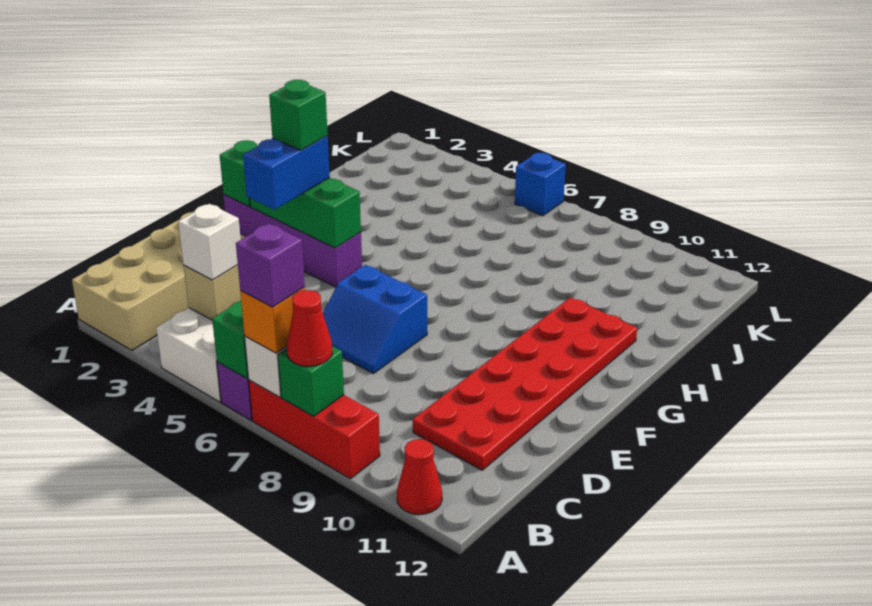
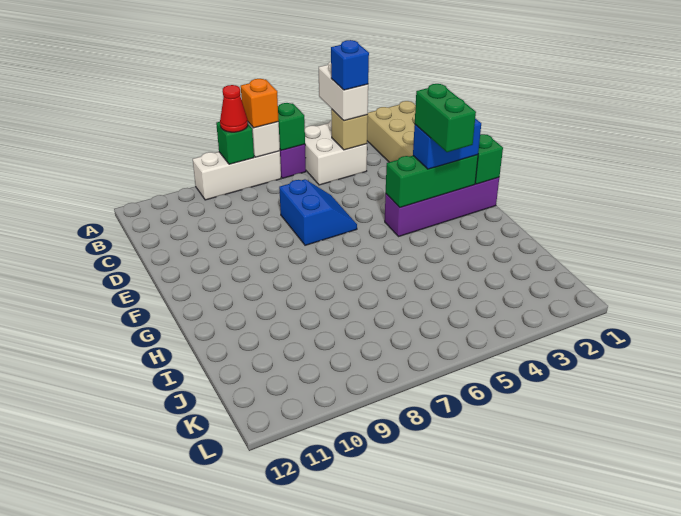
red brick A7:A9 level 1 -> white brick A7:A9 level 1
purple brick A7 level 4 -> none
red cone A11 level 1 -> none
white brick B4 level 3 -> white brick A4:B4 level 3
red plate C10:H11 level 1 -> none
blue slope D6:E7 level 1 top E -> blue slope D6:E7 level 1 top 7
blue brick E3:F3 level 3 -> blue brick F2:F3 level 3
green brick F3 level 4 -> green brick F3:G3 level 4
blue brick L6 level 1 -> blue brick B4 level 4

